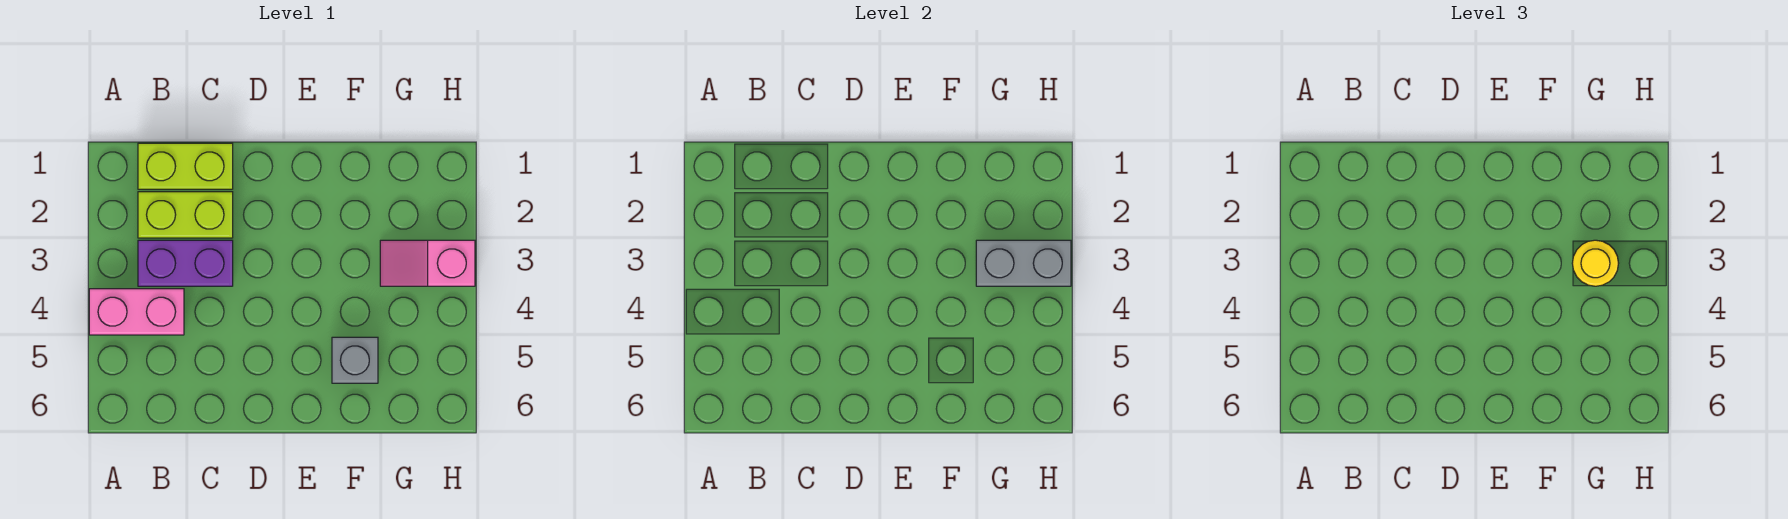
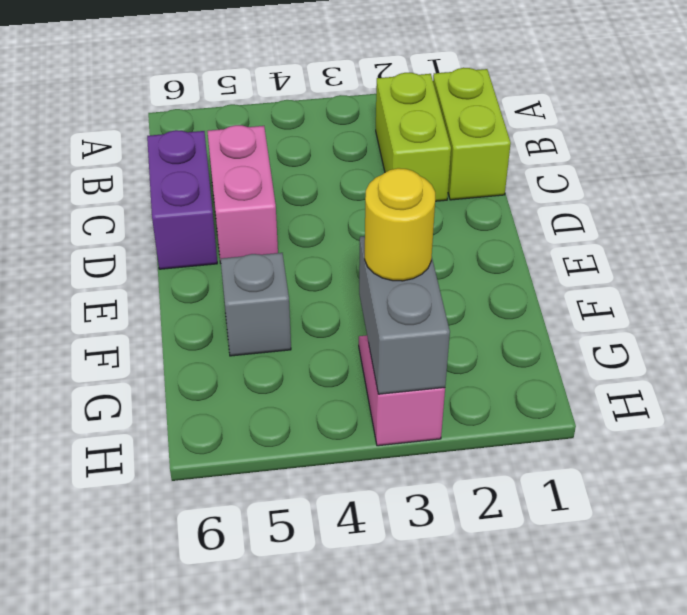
pink brick A4:B4 level 1 -> pink brick C5:D5 level 1
purple brick B3:C3 level 1 -> purple brick C6:D6 level 1

